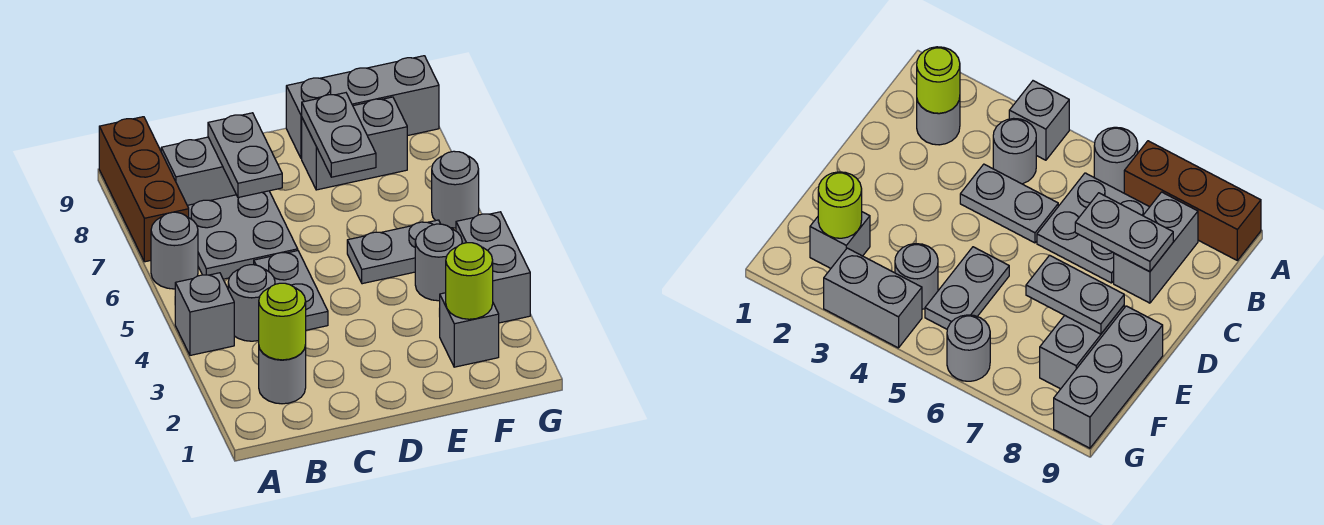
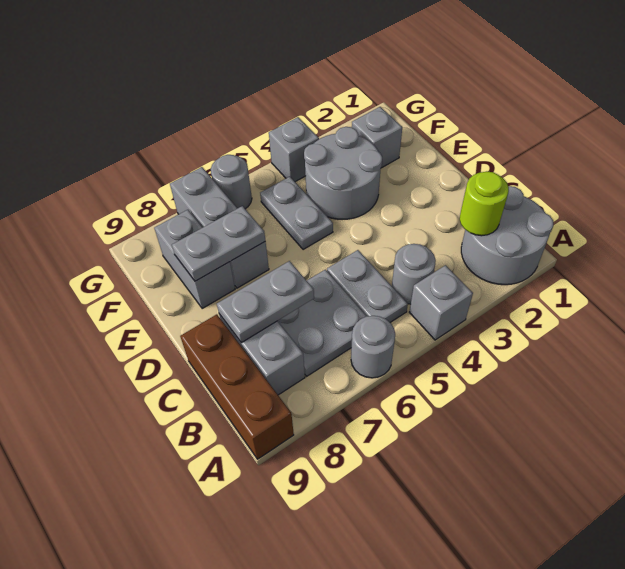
brown brick A7:A9 level 1 -> brown brick A9:C9 level 1
grey round brick B2 level 1 -> grey round brick A1:B2 level 1
grey plate C4:C5 level 1 -> grey plate B5:C5 level 1
grey brick E9:G9 level 1 -> grey brick E7:G7 level 1
lime round brick F2 level 2 -> none
grey round brick F4 level 1 -> grey round brick E3:F4 level 1
grey brick G3:G4 level 1 -> grey brick G4 level 1

